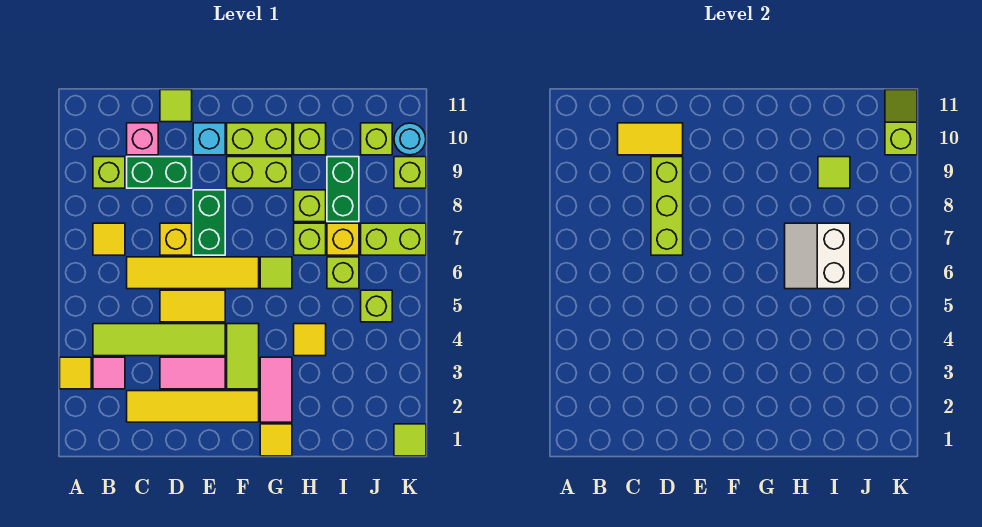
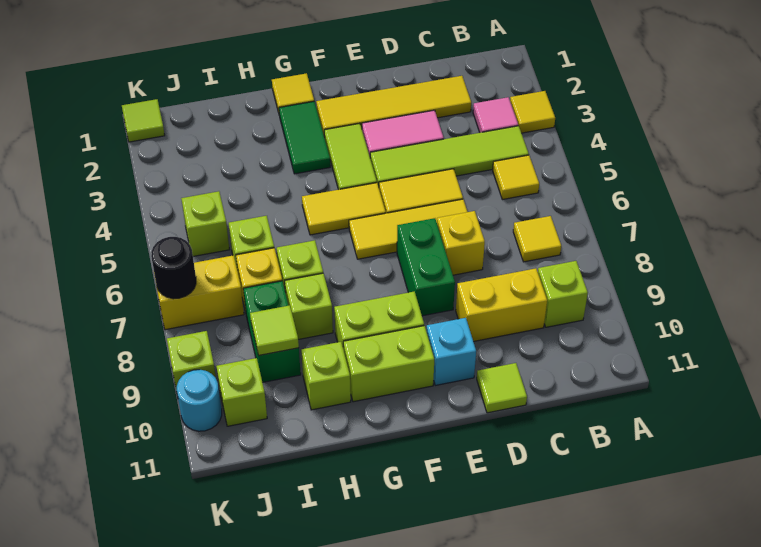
yellow tile C6:F6 level 1 -> yellow tile D6:F6 level 1
green brick C9:D9 level 1 -> yellow brick C9:D9 level 1
pink brick C10 level 1 -> none
yellow tile C10:D10 level 2 -> yellow tile F5:G5 level 1
lime brick D7:D9 level 2 -> none
pink tile G2:G3 level 1 -> green tile G2:G3 level 1
lime tile G6 level 1 -> none
yellow tile H4 level 1 -> yellow tile B5 level 1
white slope H6:I7 level 2 top I -> none
lime brick J7:K7 level 1 -> yellow brick J7:K7 level 1
none -> black round brick K7 level 2
lime slope K10:K11 level 2 top 10 -> none

